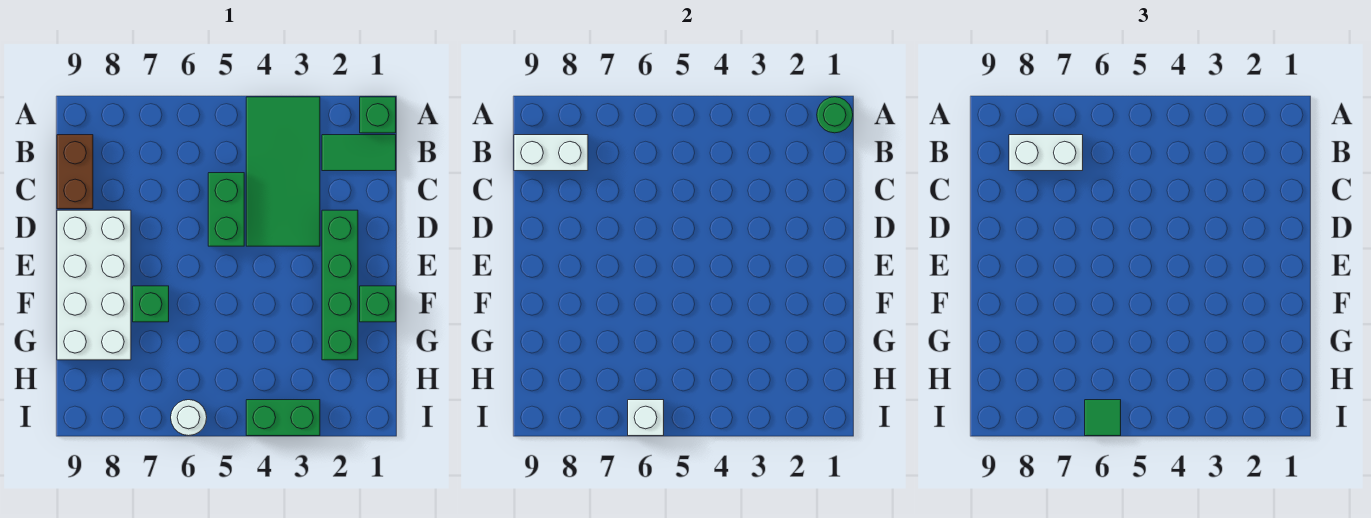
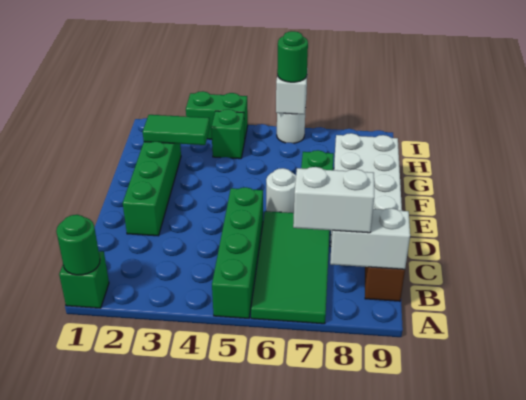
green tile A3:D4 level 1 -> green tile A6:D7 level 1
green tile B1:B2 level 1 -> green tile G2:G3 level 2
green brick C5:D5 level 1 -> green brick A5:D5 level 1
none -> white round brick E6 level 1
green brick F1 level 1 -> green brick H4 level 1
green tile I6 level 3 -> green round brick I6 level 3

